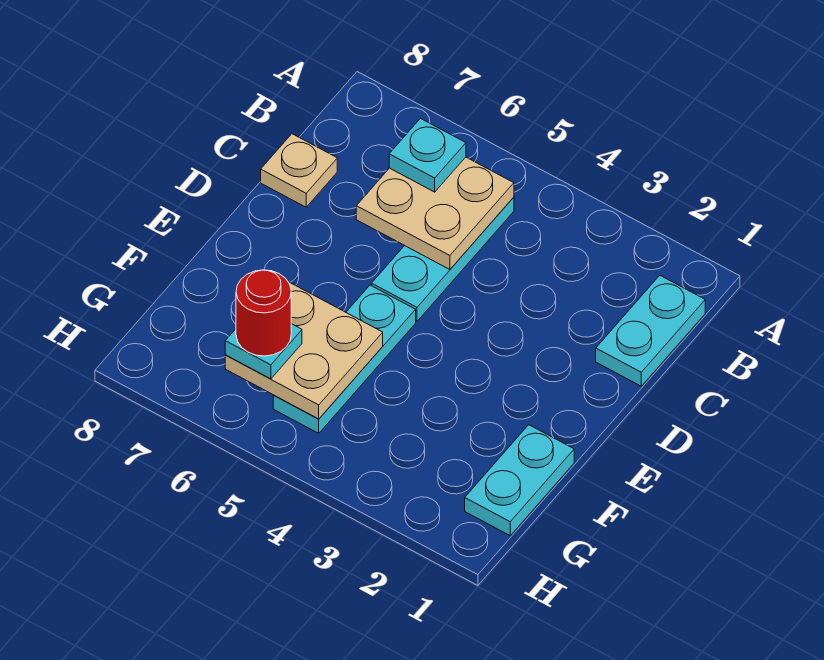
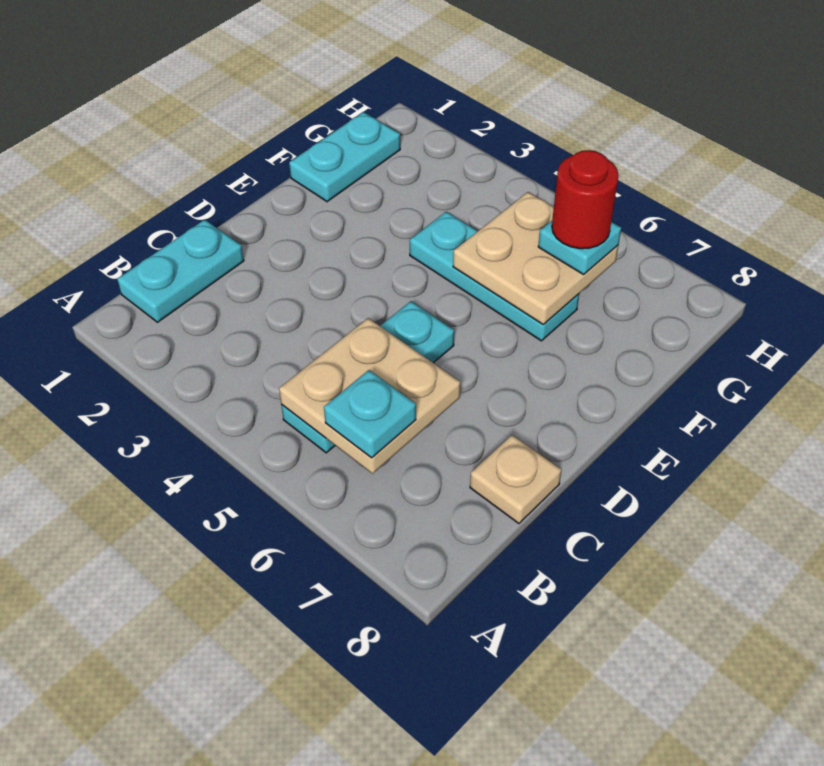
cyan plate E5:G5 level 1 -> cyan plate F4:F6 level 1

